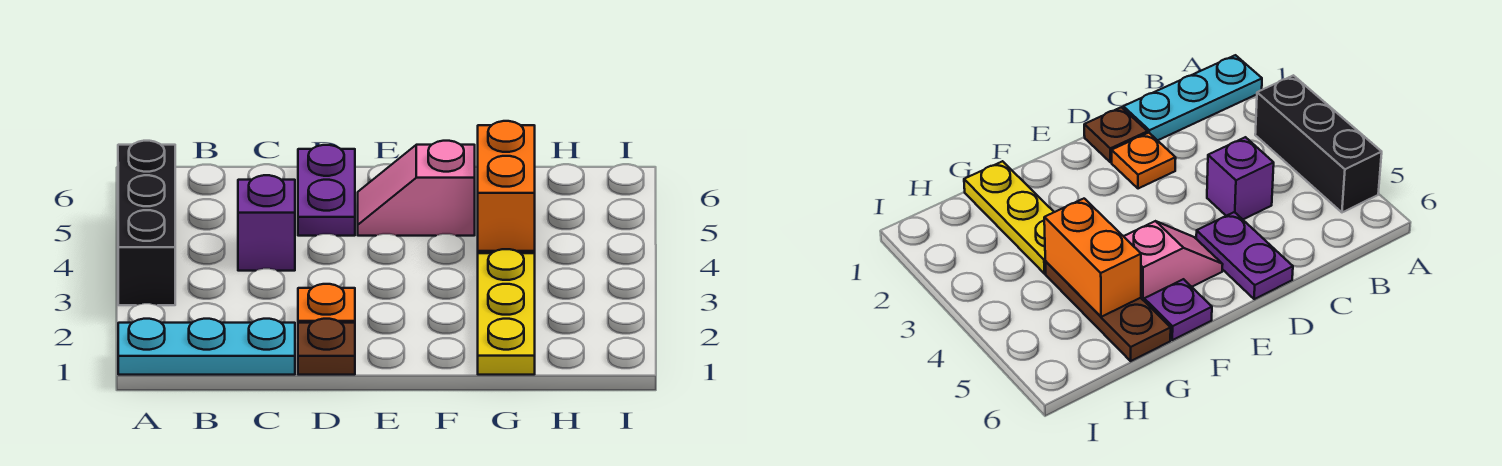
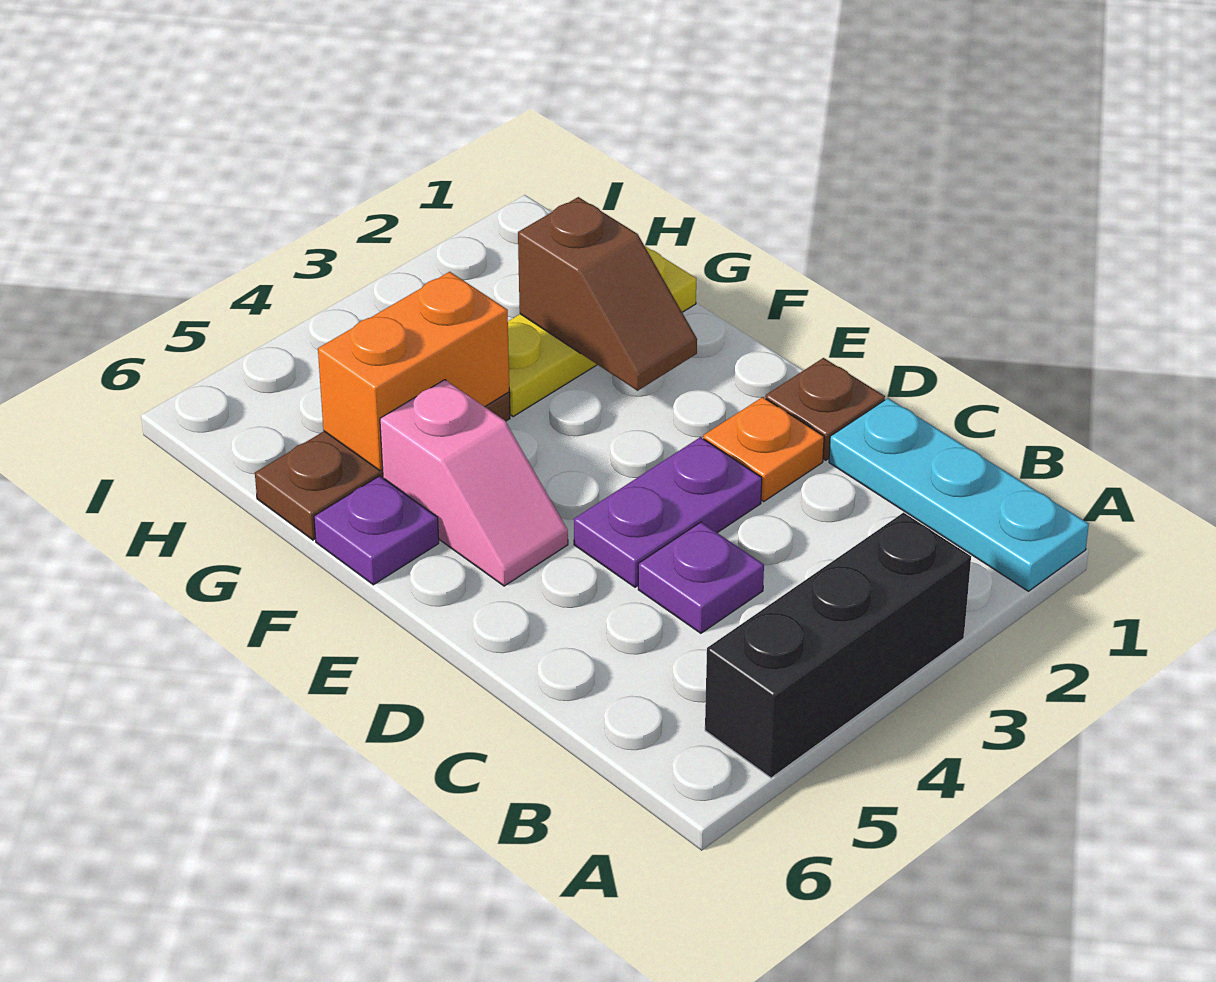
purple brick C4 level 1 -> purple plate C4 level 1
purple plate D5:D6 level 1 -> purple plate D3:D4 level 1
none -> brown slope F2:G2 level 2 top G

